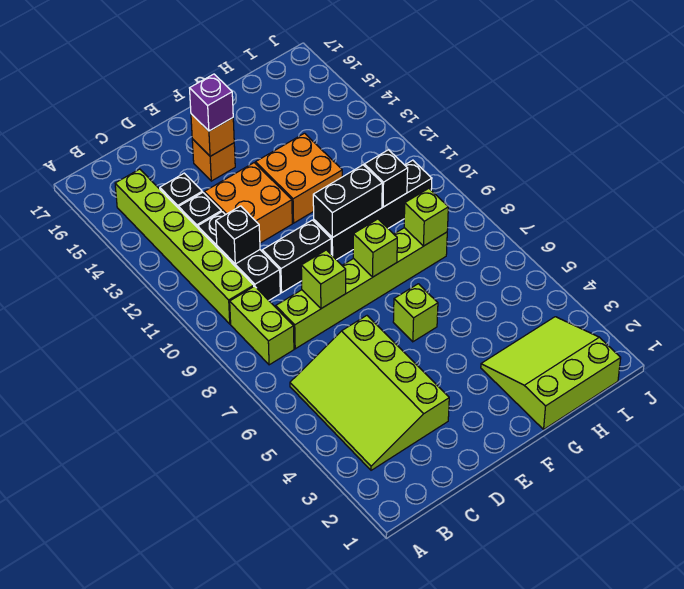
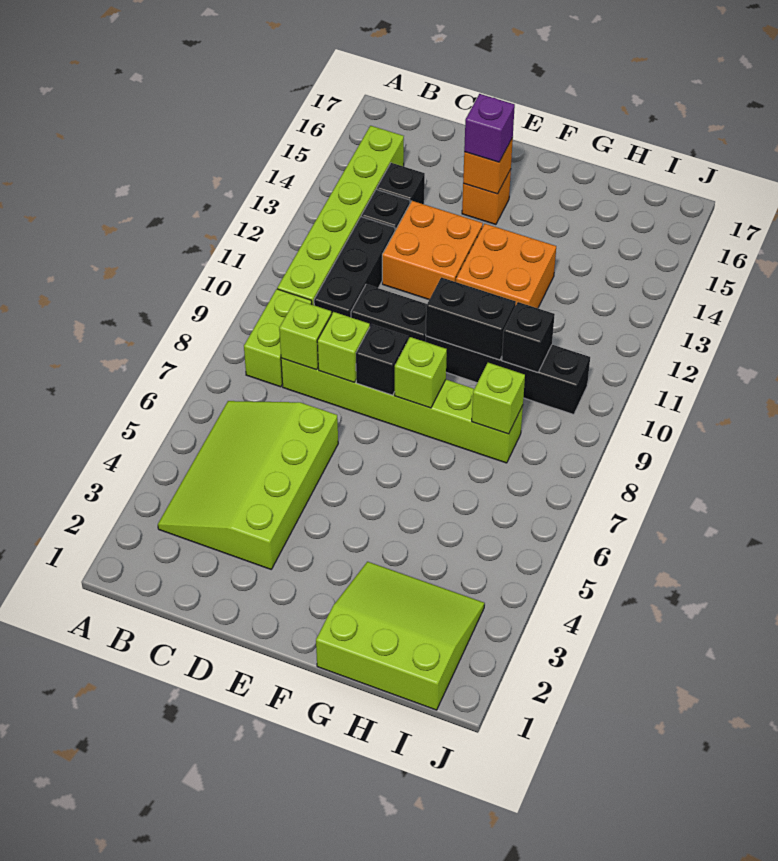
black brick C11 level 2 -> black brick E8 level 2
lime brick F6 level 1 -> lime brick C8 level 2

